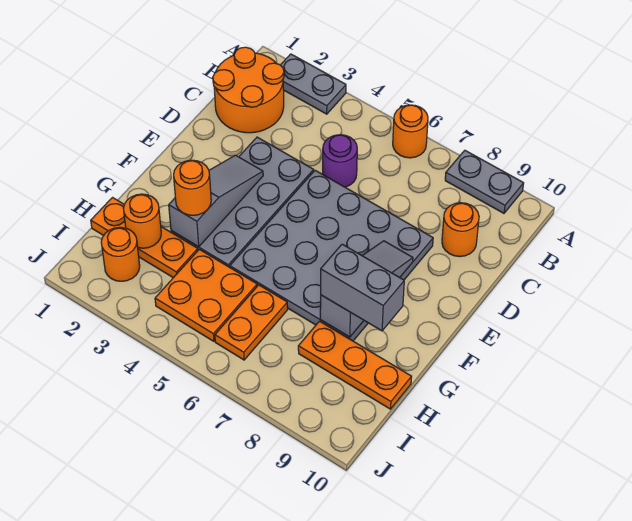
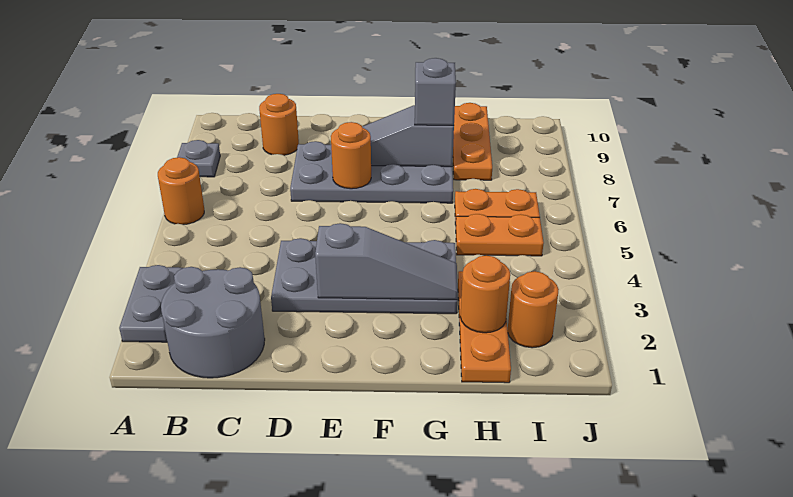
grey plate A8:A9 level 1 -> grey plate A8 level 1
orange round brick B1:C2 level 1 -> grey round brick B1:C2 level 1
purple round brick C5 level 1 -> none
grey plate D5:G8 level 1 -> grey plate D7:G8 level 1
grey slope E3:G3 level 2 top G -> grey slope E3:G3 level 2 top E
orange round brick G3 level 3 -> orange round brick E7 level 2
grey brick G8:G9 level 3 -> grey brick G8 level 3
orange plate H4:I5 level 1 -> orange plate H5:I5 level 1

